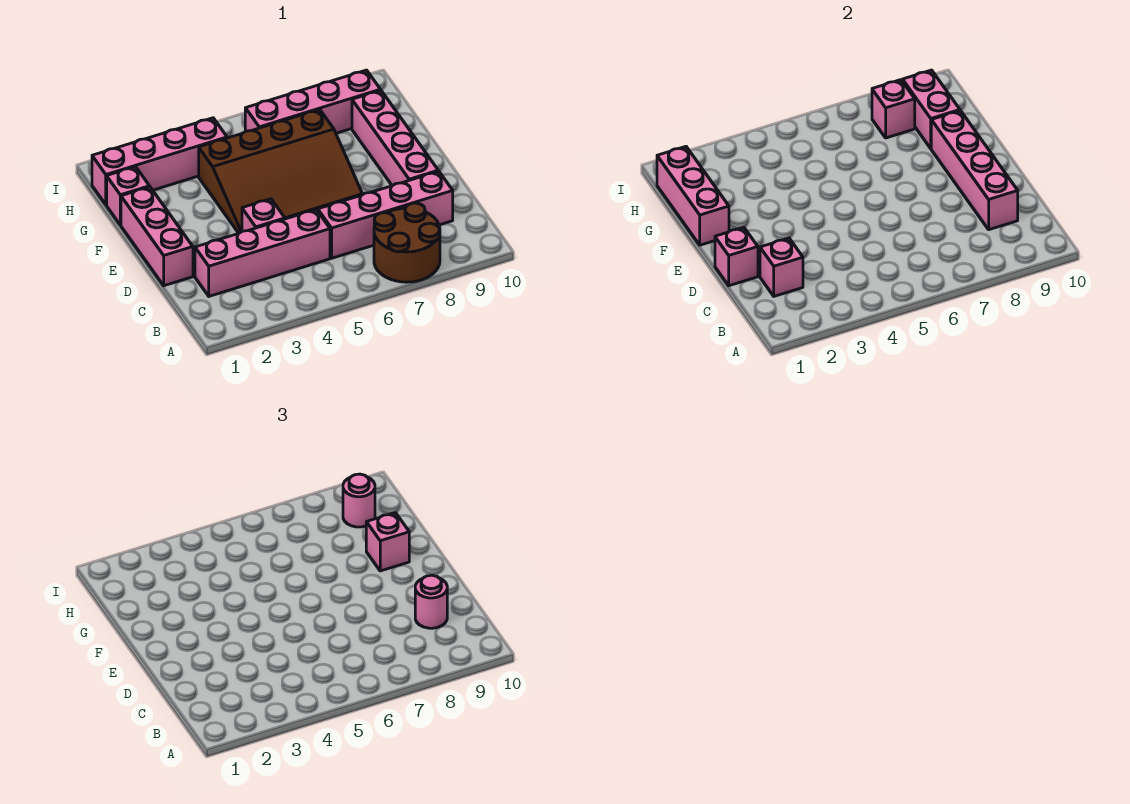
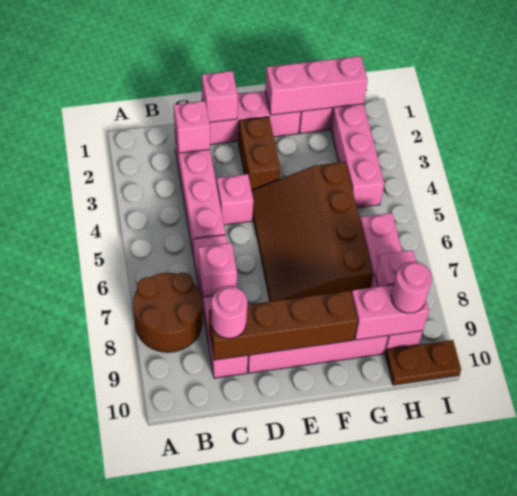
pink brick C9:F9 level 2 -> brown brick C9:F9 level 2
none -> brown brick E2:E3 level 1
pink brick F9 level 3 -> pink brick C7 level 2
none -> brown plate H10:I10 level 1

